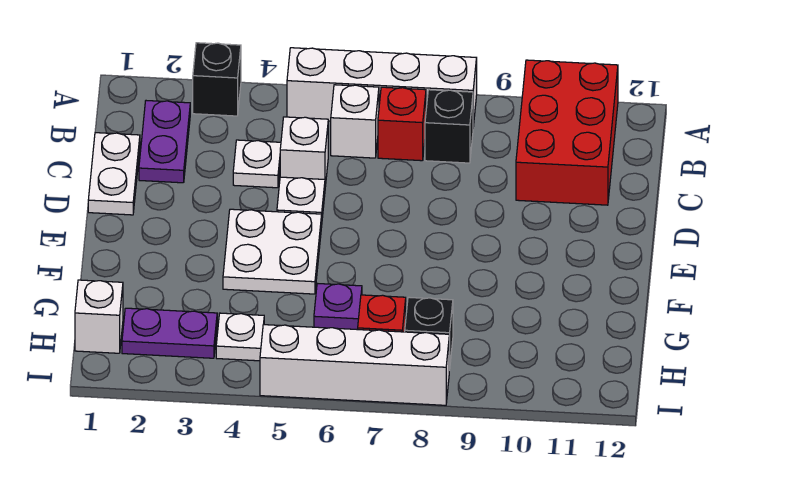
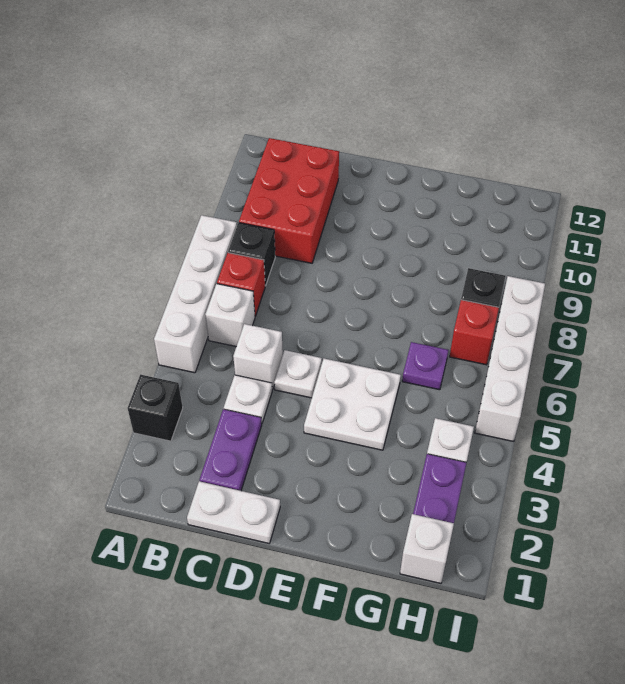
red brick A10:C11 level 1 -> red brick B9:C11 level 1
purple plate B2:C2 level 1 -> purple plate C2:C3 level 1

